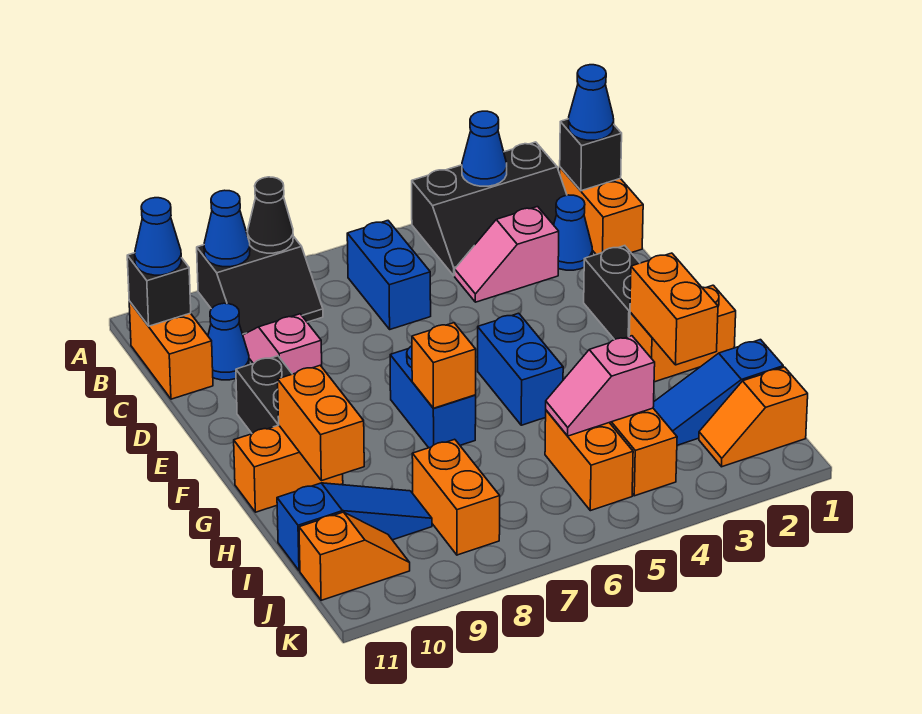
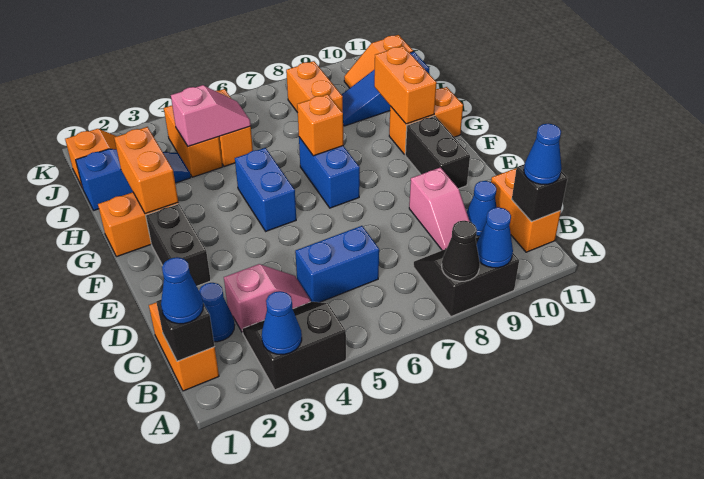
black slope A2:B4 level 1 top A -> black slope A3:B4 level 1 top A
blue brick B6:C6 level 1 -> blue brick C5:C6 level 1

